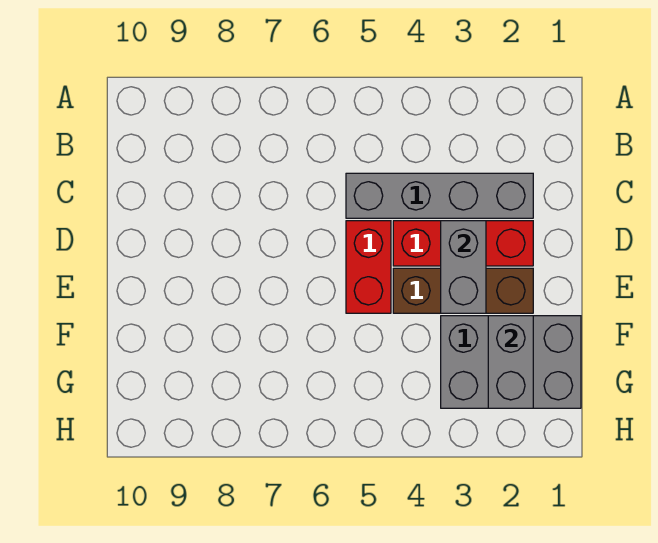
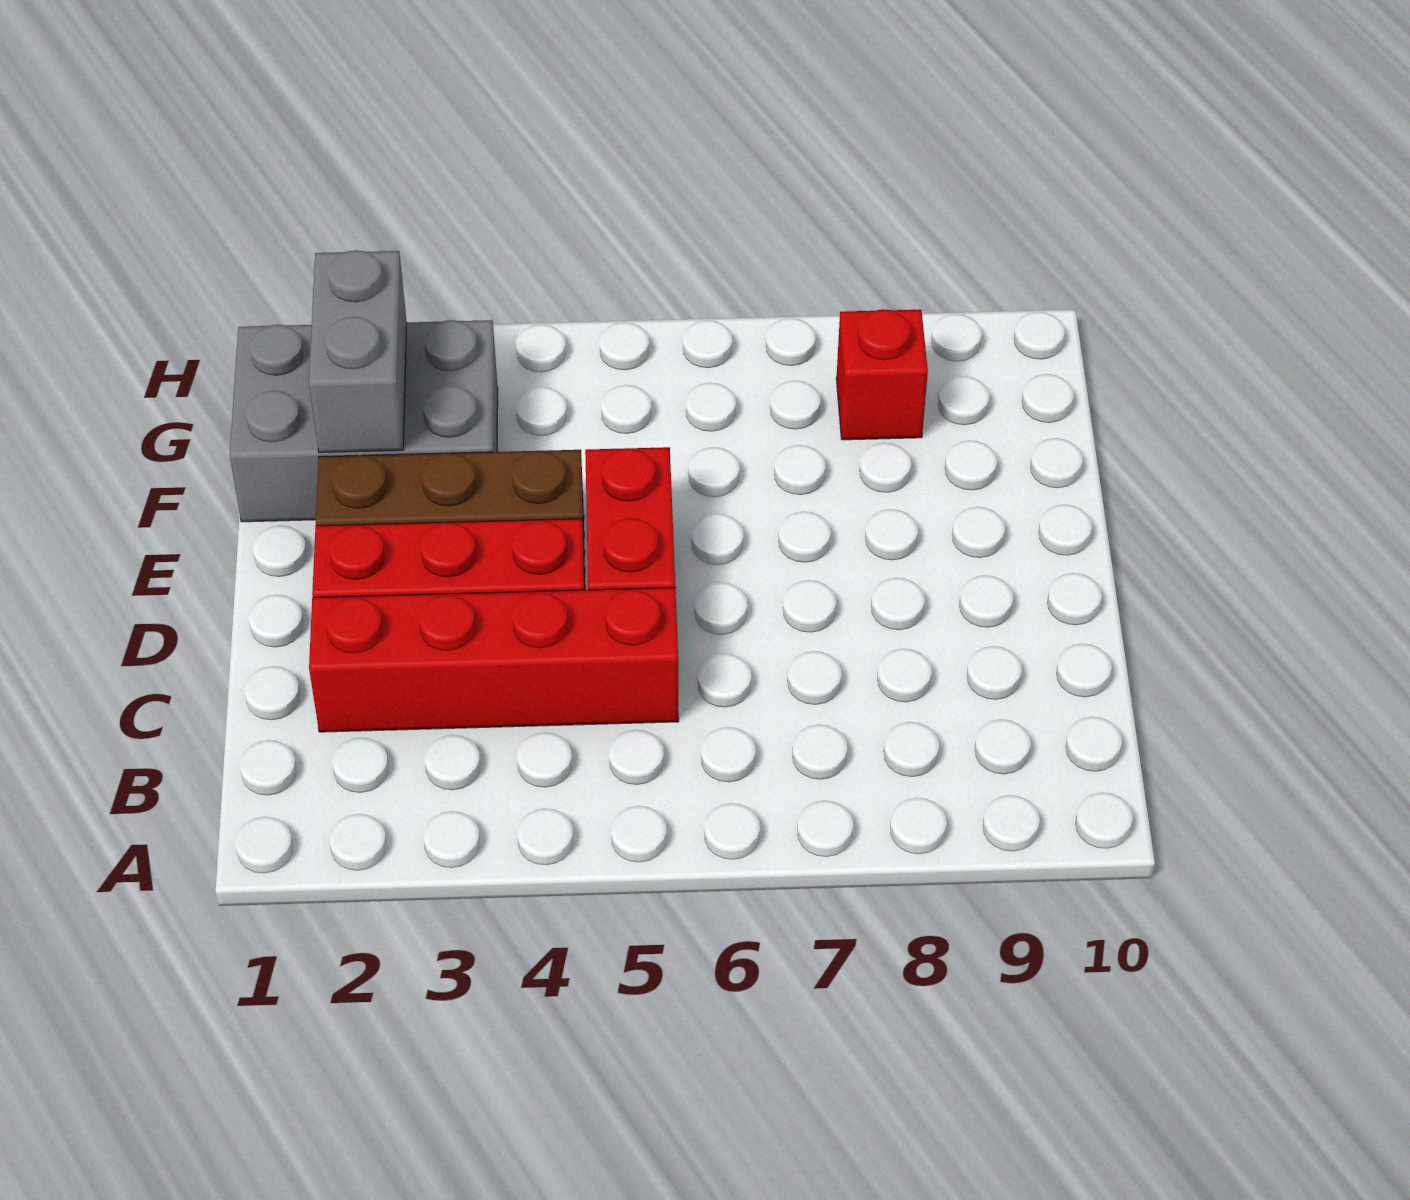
grey brick C2:C5 level 1 -> red brick C2:C5 level 1
grey brick D3:E3 level 2 -> none
none -> red brick G8 level 1

